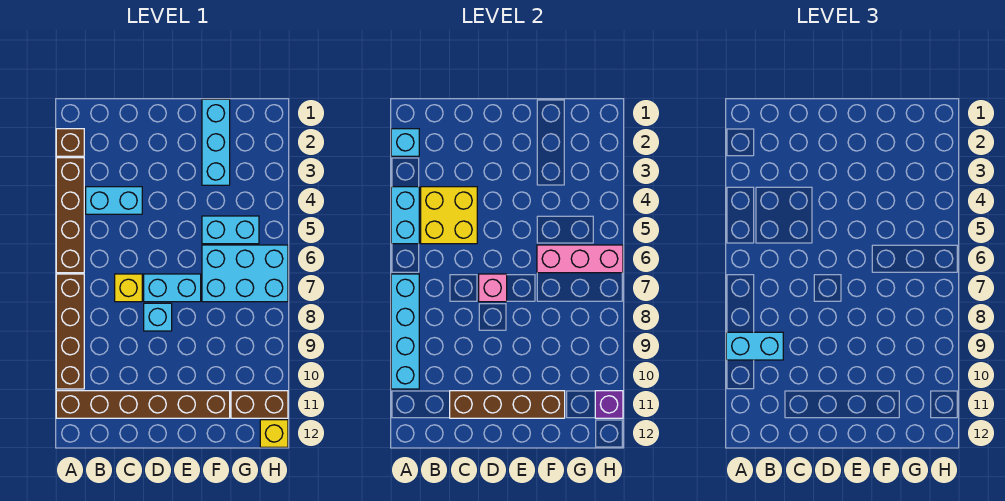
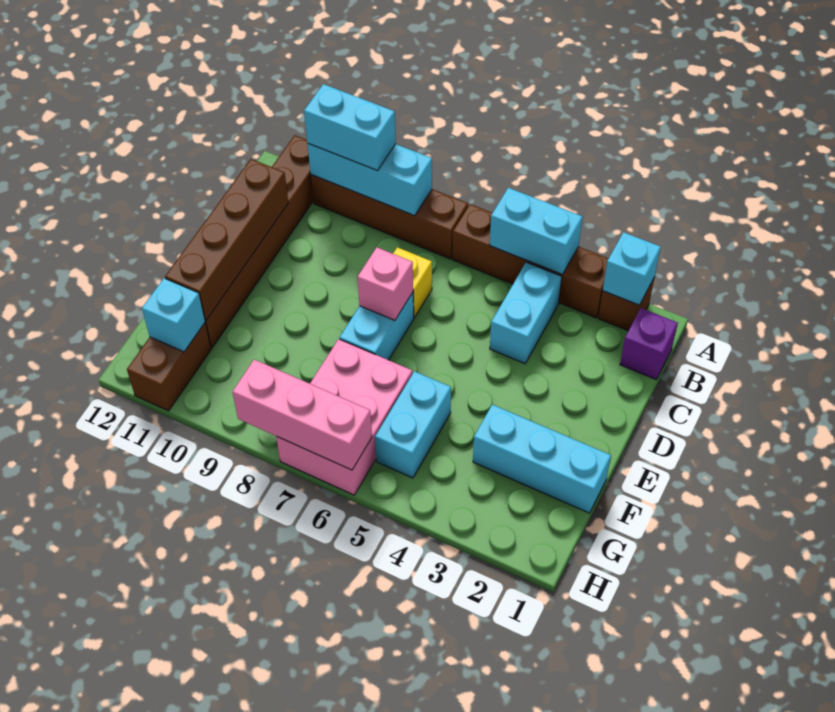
cyan brick A7:A10 level 2 -> cyan brick A8:A10 level 2
cyan brick A9:B9 level 3 -> cyan brick A9:A10 level 3
yellow brick B4:C5 level 2 -> none
cyan brick D8 level 1 -> cyan brick G11 level 2
cyan brick F6:H7 level 1 -> pink brick F6:H7 level 1
pink brick F6:H6 level 2 -> pink brick H6:H8 level 2
purple brick H11 level 2 -> purple brick B1 level 1
yellow brick H12 level 1 -> none

